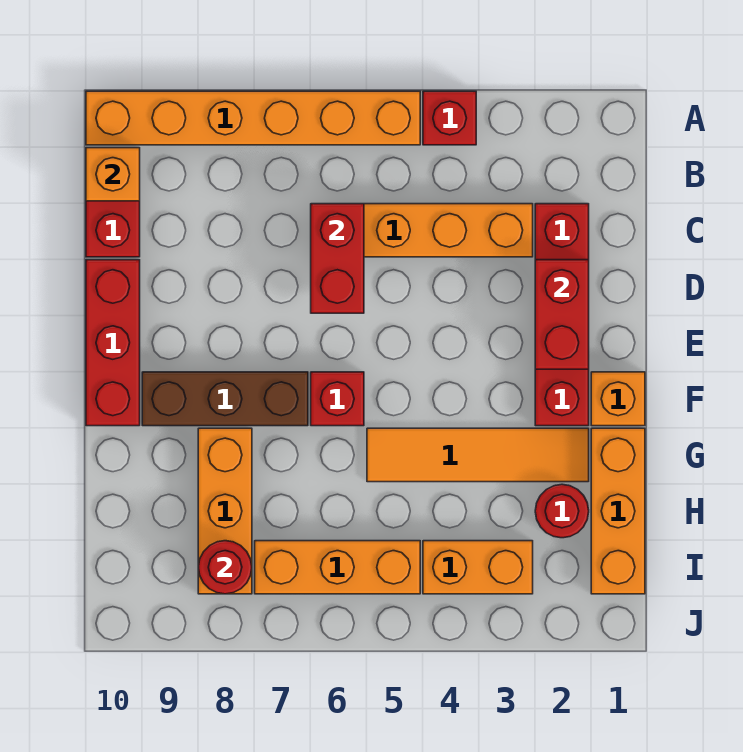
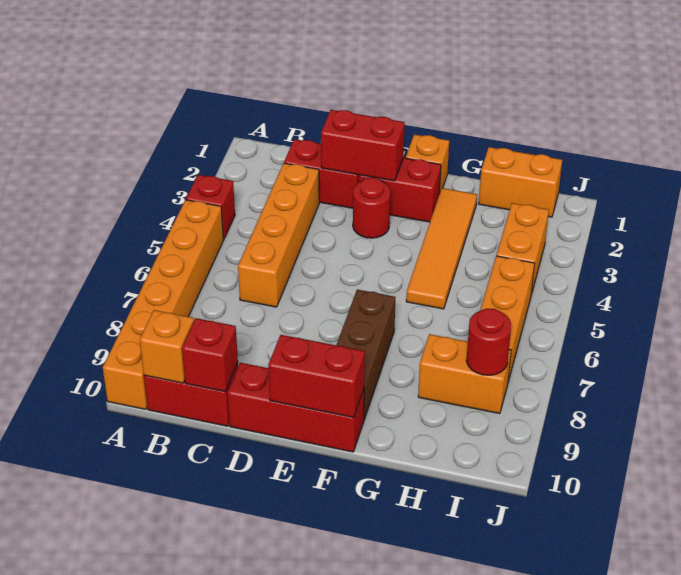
red brick C6:D6 level 2 -> red brick E10:F10 level 2
red brick F6 level 1 -> red brick C10 level 2
orange brick G1:I1 level 1 -> orange brick H1:I1 level 1
orange brick G8:I8 level 1 -> orange brick H8:I8 level 1
red round brick H2 level 1 -> red round brick E3 level 1

